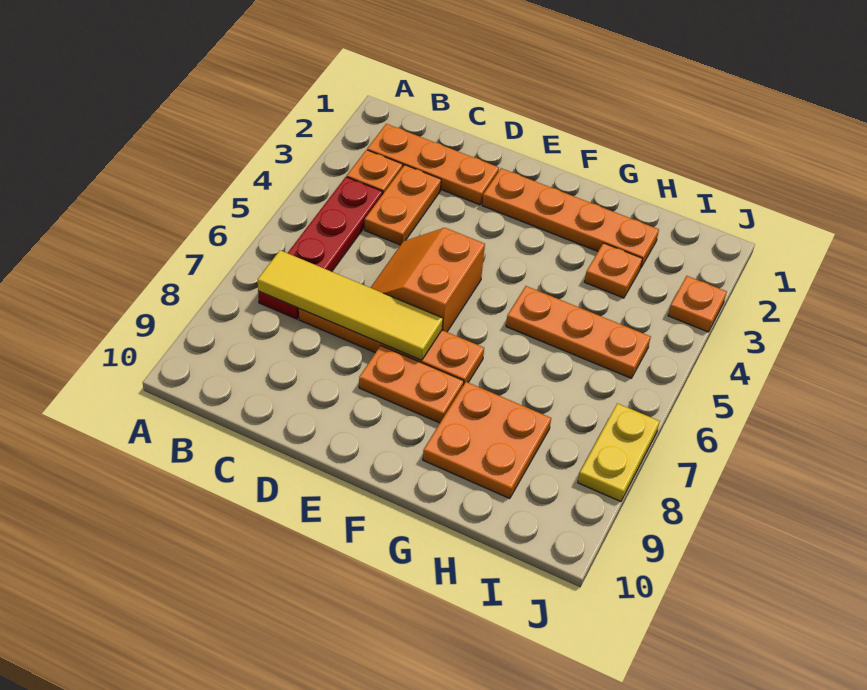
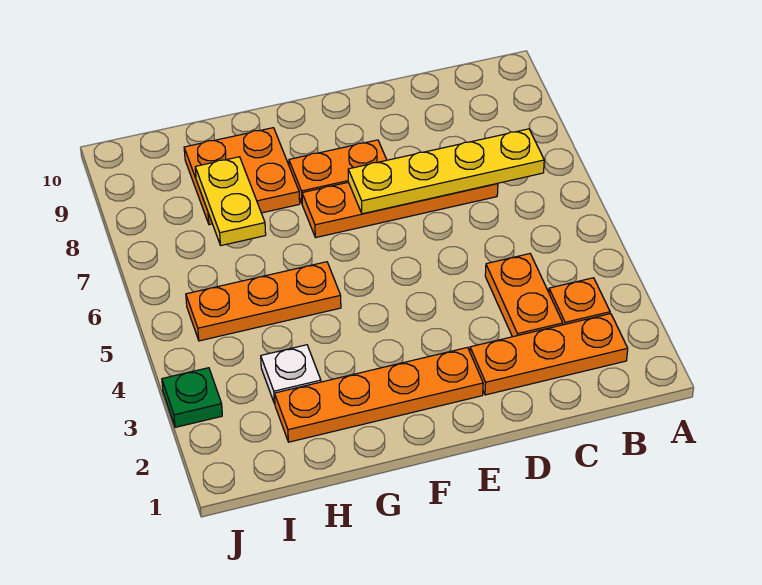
red plate B4:B7 level 1 -> none
yellow tile B7:E7 level 2 -> yellow plate B7:E7 level 2
orange slope D5:E6 level 1 top E -> none
orange plate H3 level 1 -> white plate H3 level 1
orange plate J3 level 1 -> green plate J3 level 1
yellow plate J7:J8 level 1 -> yellow plate H7:H8 level 2

